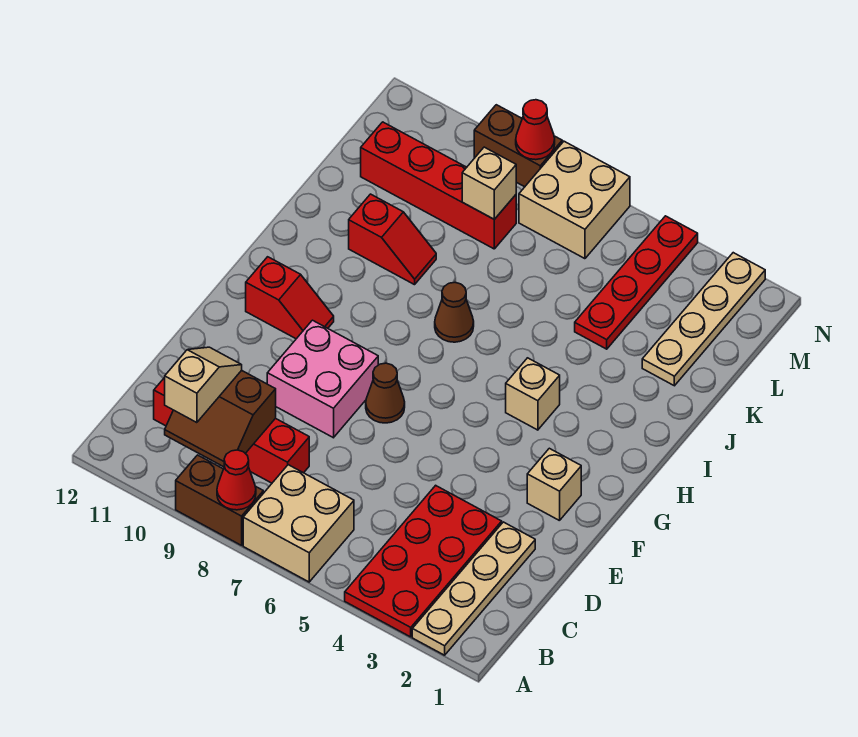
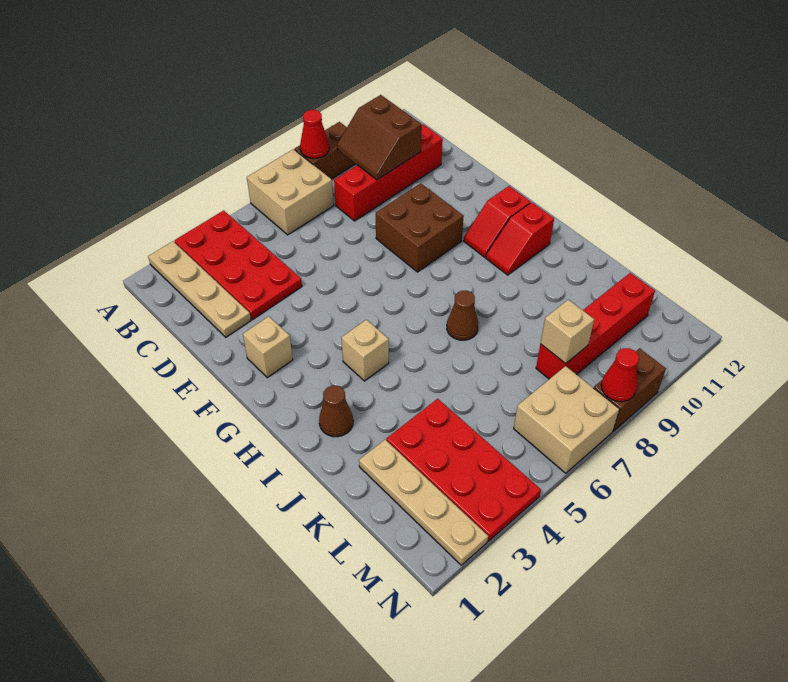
brown slope B9:C10 level 2 top C -> brown slope B9:C10 level 2 top 10
tan slope B10:C10 level 3 top B -> none
pink brick E8:F9 level 1 -> brown brick E8:F9 level 1
brown cone F7 level 1 -> brown cone I2 level 1
red slope J9:J10 level 1 top 10 -> red slope H10:H11 level 1 top 11
red plate K4:N4 level 1 -> red plate K3:N4 level 1

